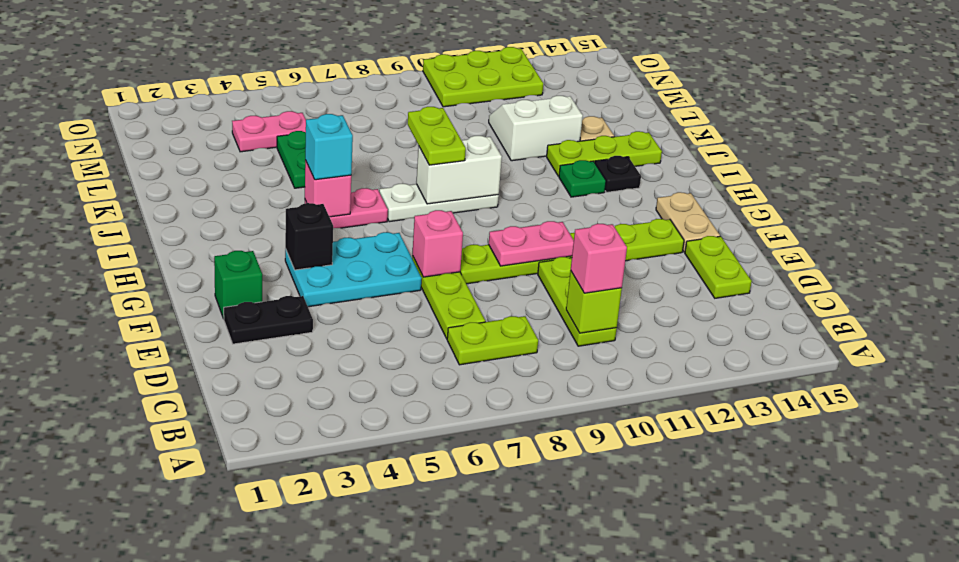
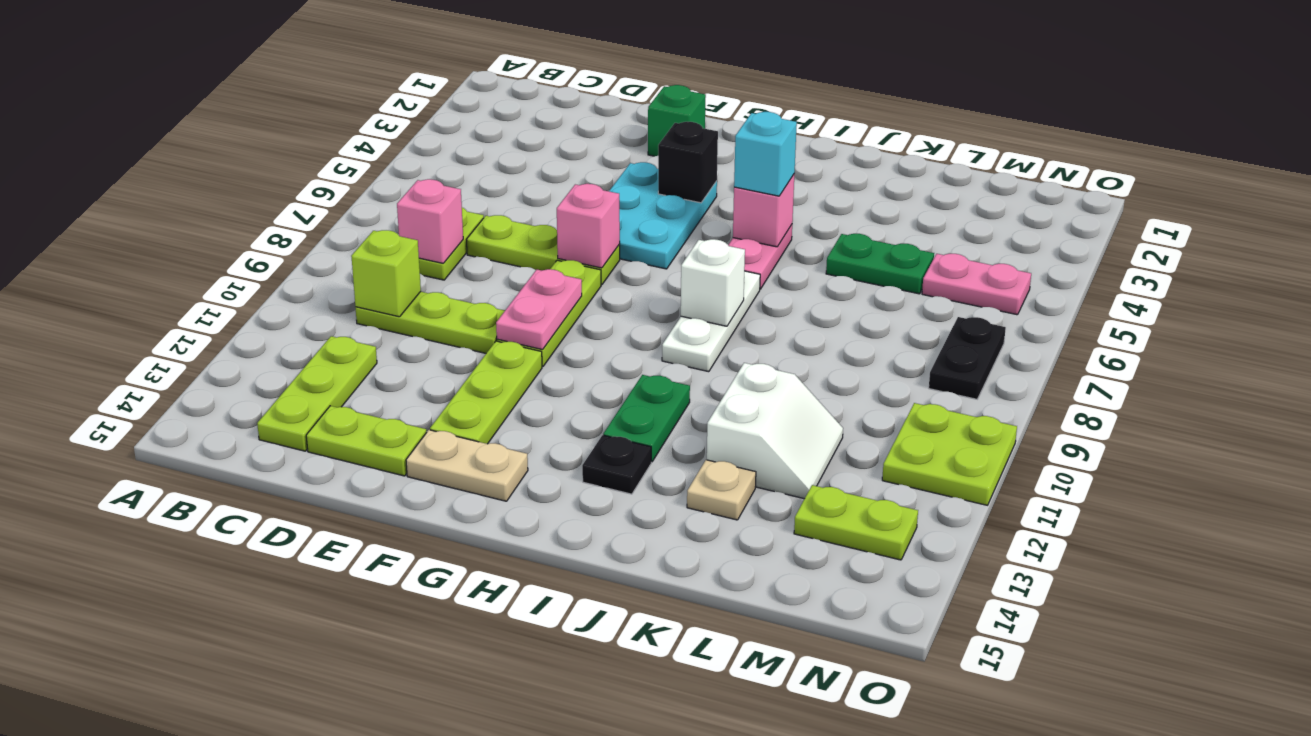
pink brick C10 level 3 -> pink brick C8 level 2
black plate E2:E3 level 1 -> black plate N7:N8 level 1
white brick I8:I9 level 2 -> white brick I8 level 2
lime plate I8:J8 level 3 -> lime plate M13:N13 level 1
green plate I12 level 1 -> green plate I11:I12 level 1
lime plate J12:J14 level 1 -> lime plate C12:C14 level 1
pink plate M4:M5 level 1 -> pink plate M5:N5 level 1
lime plate N10:O12 level 1 -> lime plate N10:O11 level 1

